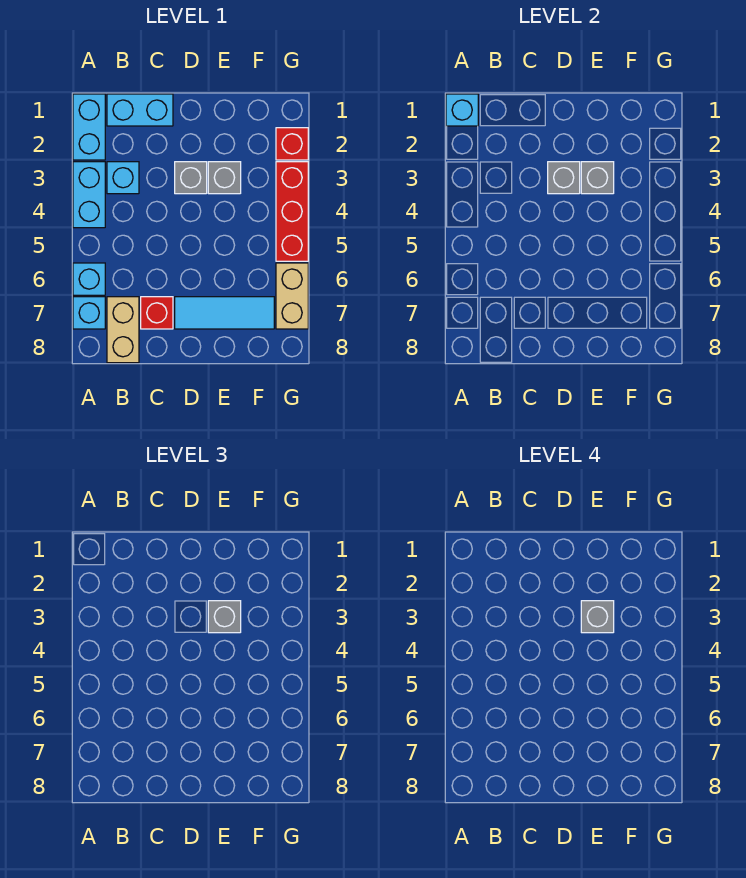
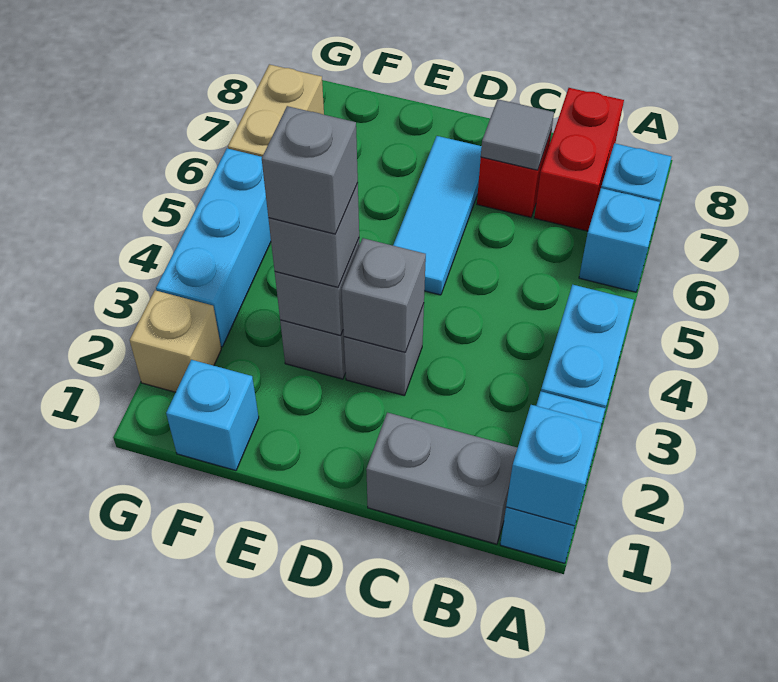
cyan brick B1:C1 level 1 -> grey brick B1:C1 level 1
cyan brick B3 level 1 -> cyan brick F1 level 1
tan brick B7:B8 level 1 -> red brick B7:B8 level 1
none -> grey tile C7 level 2
cyan tile D7:F7 level 1 -> cyan tile D5:D7 level 1
red brick G2 level 1 -> tan brick G2 level 1
red brick G3:G5 level 1 -> cyan brick G3:G5 level 1

